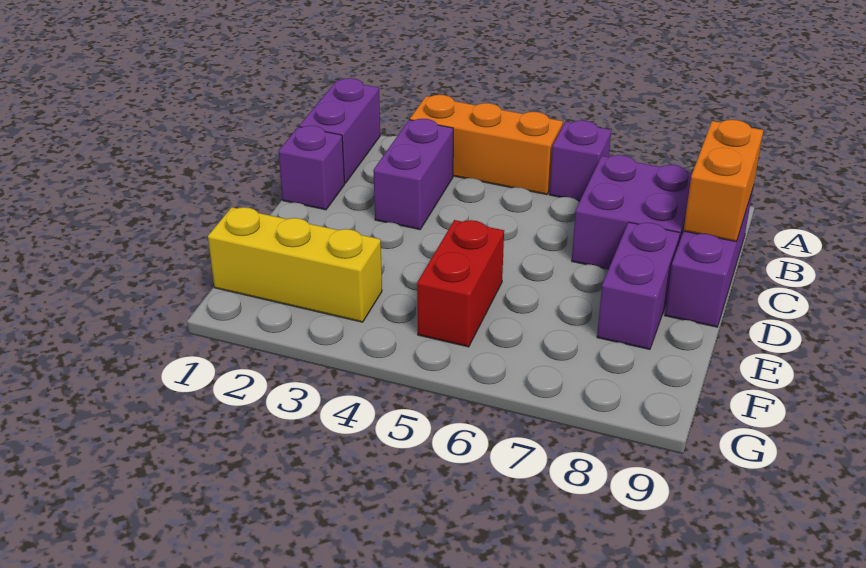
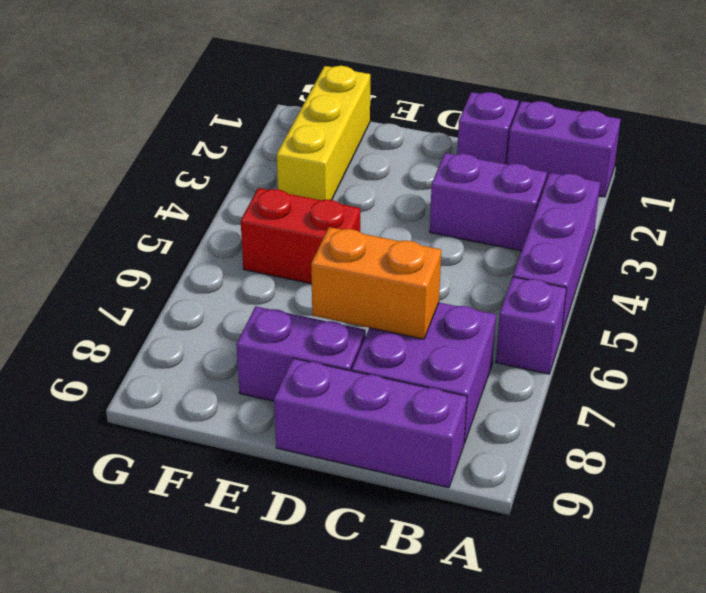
orange brick A3:A5 level 1 -> purple brick A3:A5 level 1
orange brick B9:C9 level 2 -> orange brick C7:D7 level 2

